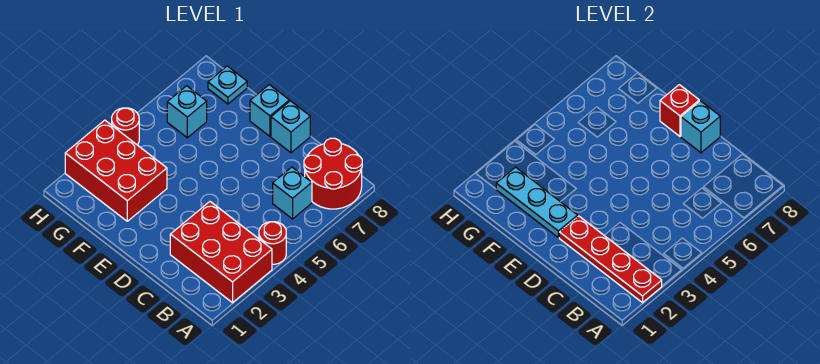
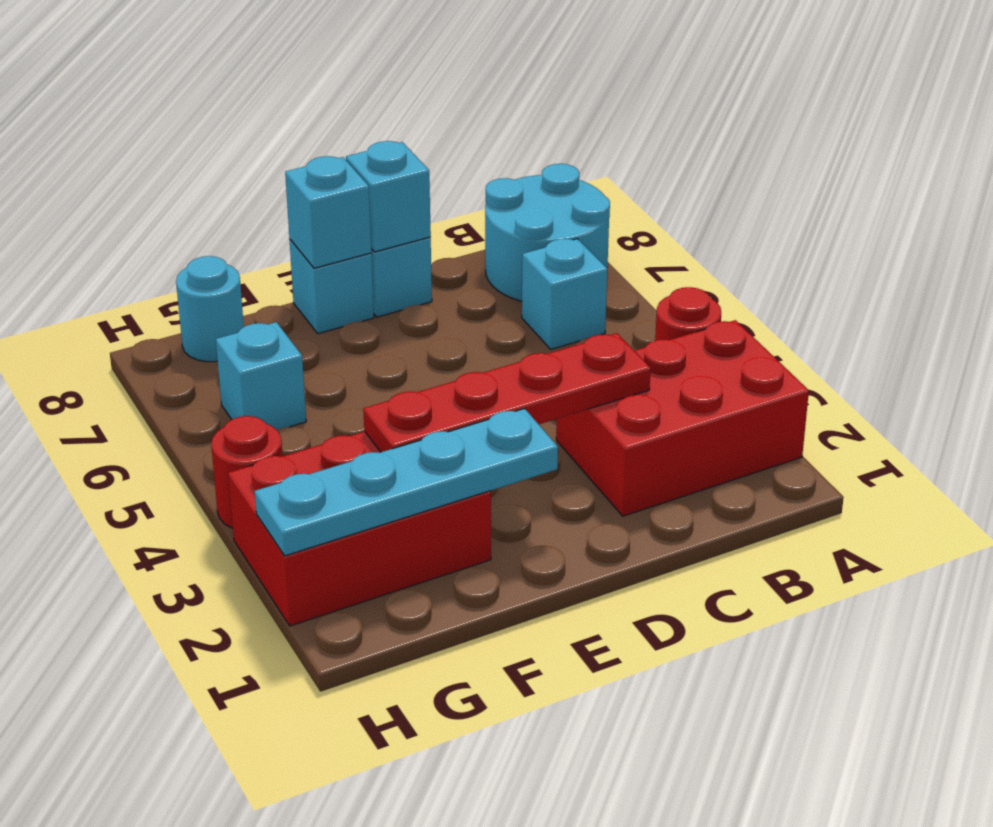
red plate A2:D2 level 2 -> red plate C3:F3 level 2
red round brick A7:B8 level 1 -> cyan round brick A7:B8 level 1
cyan plate E2:G2 level 2 -> cyan plate E2:H2 level 2
red brick E8 level 2 -> cyan brick E8 level 2
cyan plate G8 level 1 -> cyan round brick G8 level 1

